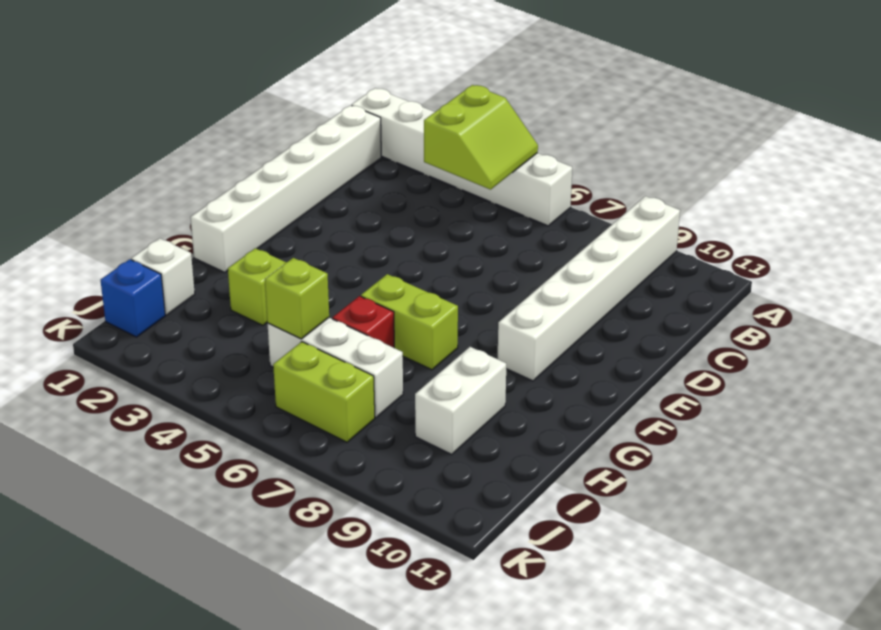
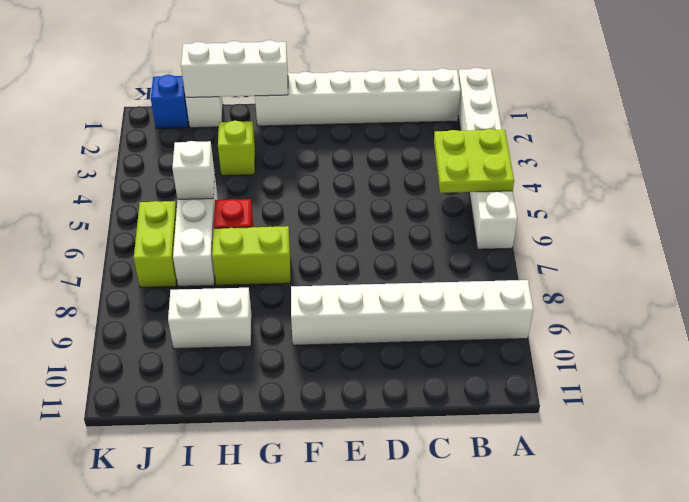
lime slope A4:B5 level 2 top 4 -> lime plate A4:B5 level 2
none -> white brick G1:I1 level 2
lime brick G6:G7 level 1 -> lime brick G7:H7 level 1
lime brick I5 level 2 -> white brick I5 level 2

